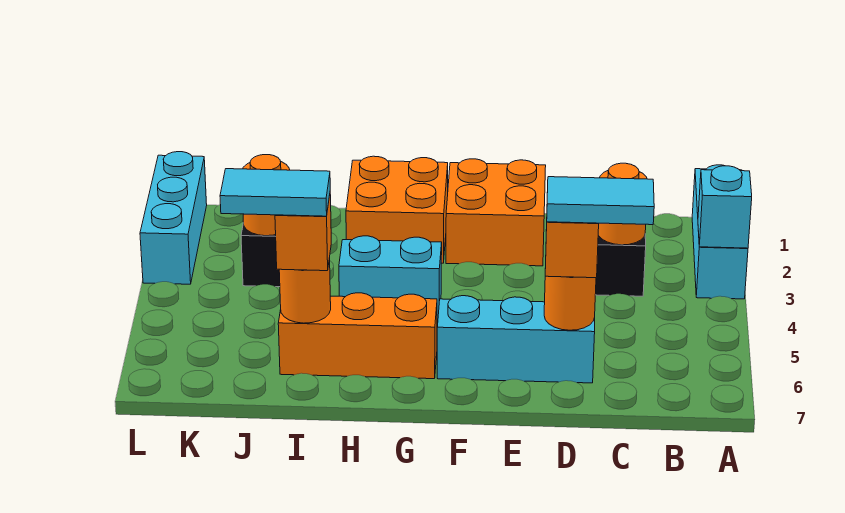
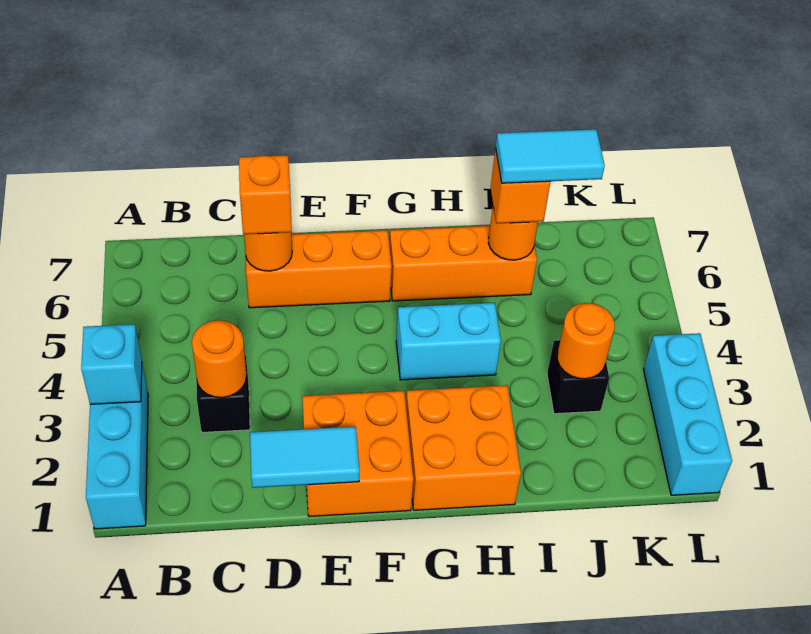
cyan tile C6:D6 level 4 -> cyan tile D1:E1 level 2
cyan brick D6:F6 level 1 -> orange brick D6:F6 level 1

